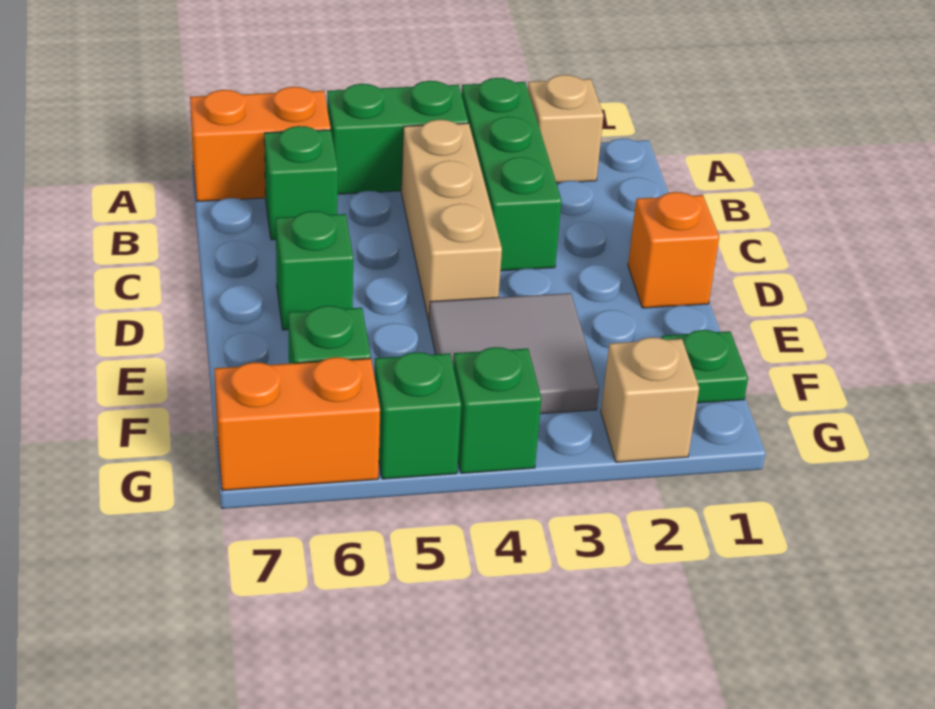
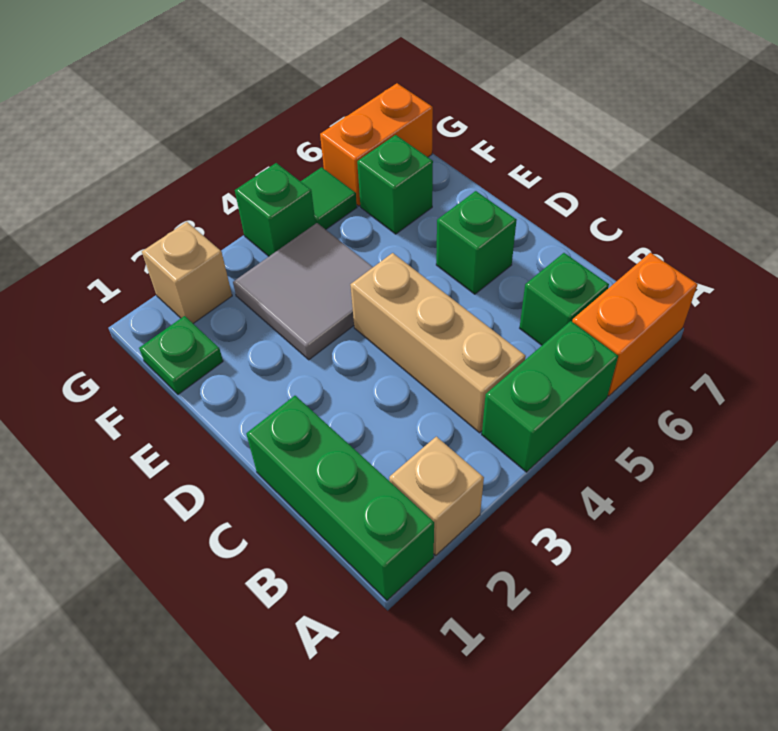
green brick A3:C3 level 1 -> green brick A1:C1 level 1
orange brick D1 level 1 -> none
green brick G5 level 1 -> green tile G5 level 1

